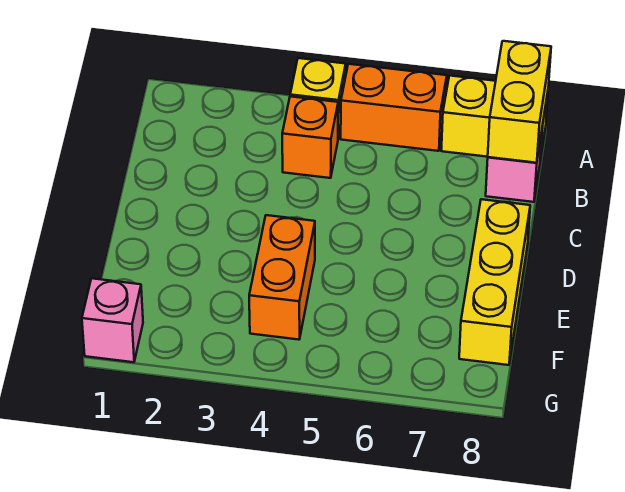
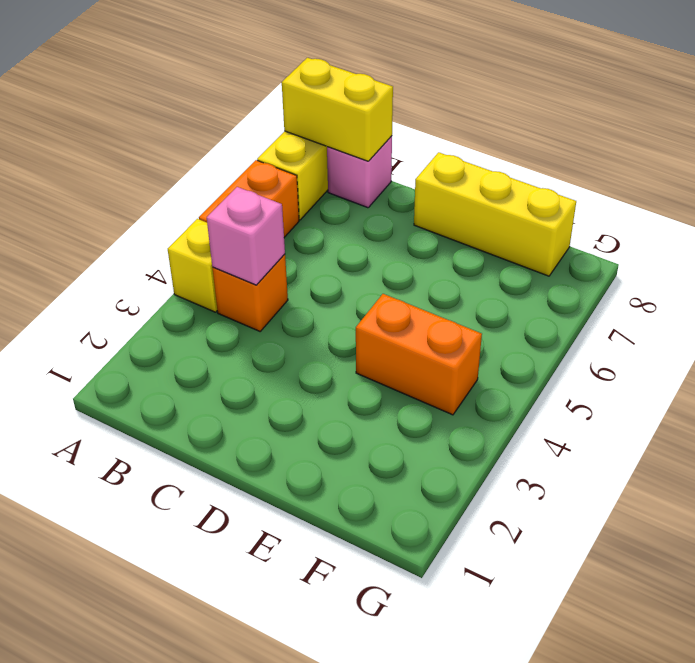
pink brick G1 level 1 -> pink brick B4 level 2

